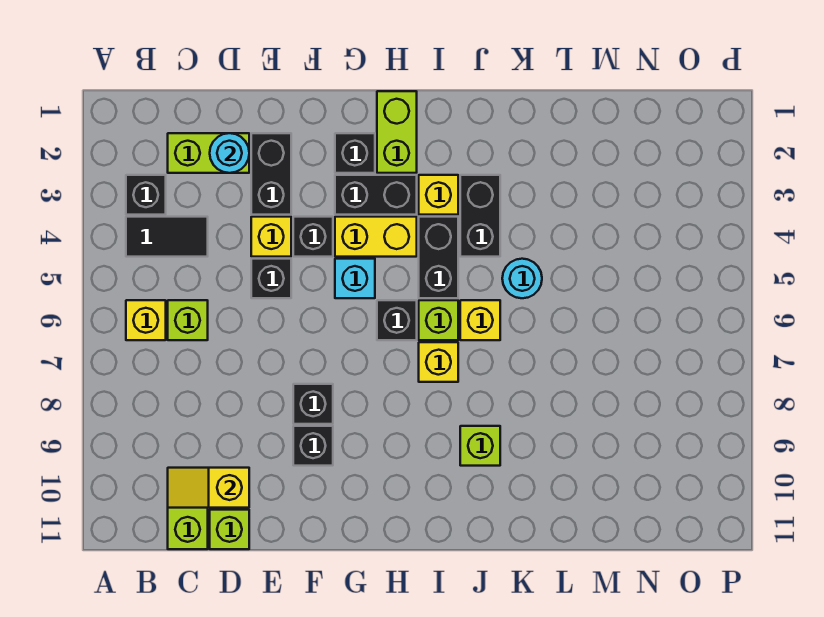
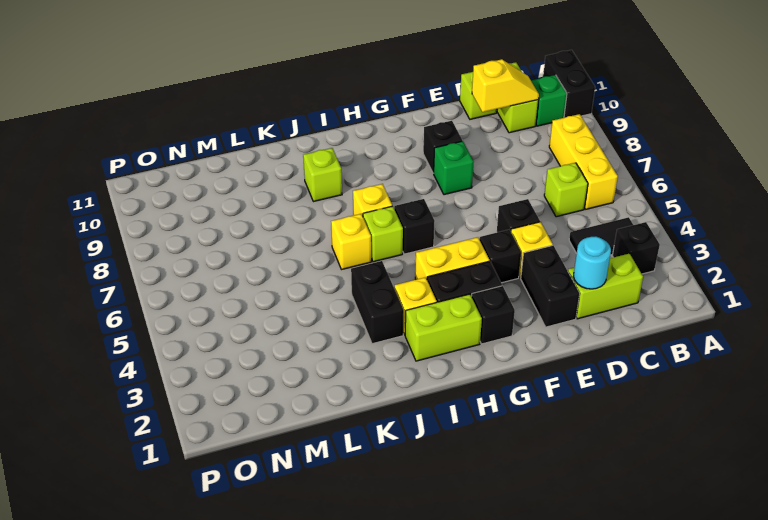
yellow brick B6 level 1 -> yellow brick B6:B8 level 1
none -> green brick B10 level 1
black brick F8 level 1 -> green brick F8 level 1
cyan brick G5 level 1 -> none
lime brick H1:H2 level 1 -> lime brick H2:I2 level 1
black brick I4:I5 level 1 -> black brick A10:A11 level 1
cyan round brick K5 level 1 -> none

